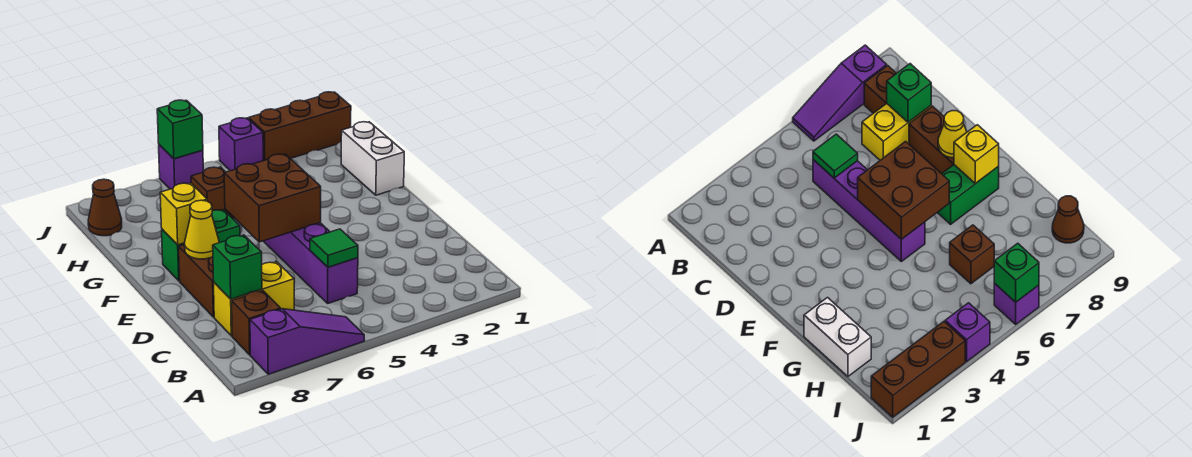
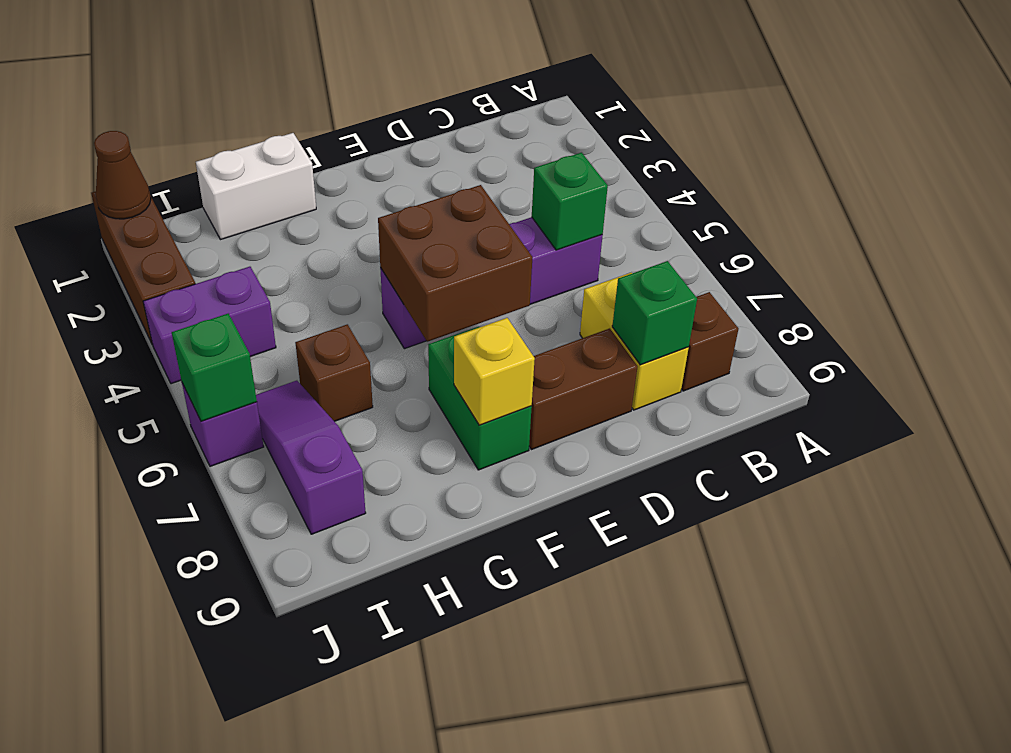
purple slope A6:A8 level 1 top 8 -> purple slope I6:I8 level 1 top 8
green tile C5 level 2 -> green brick C5 level 2
yellow cone E8 level 2 -> none
brown cone I9 level 1 -> brown cone J1 level 2
purple brick J4 level 1 -> purple brick I4:J4 level 1

